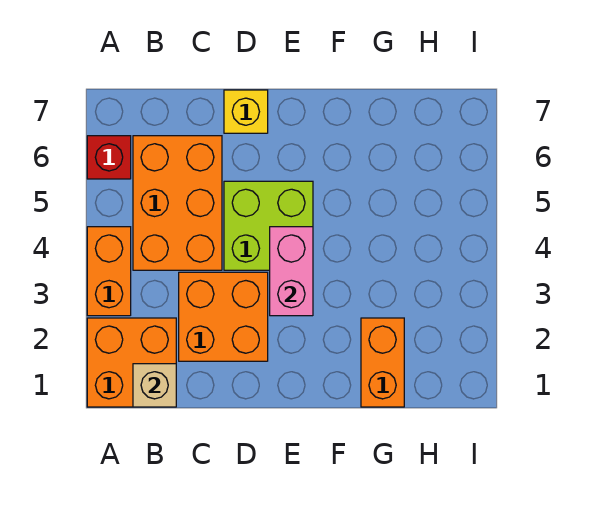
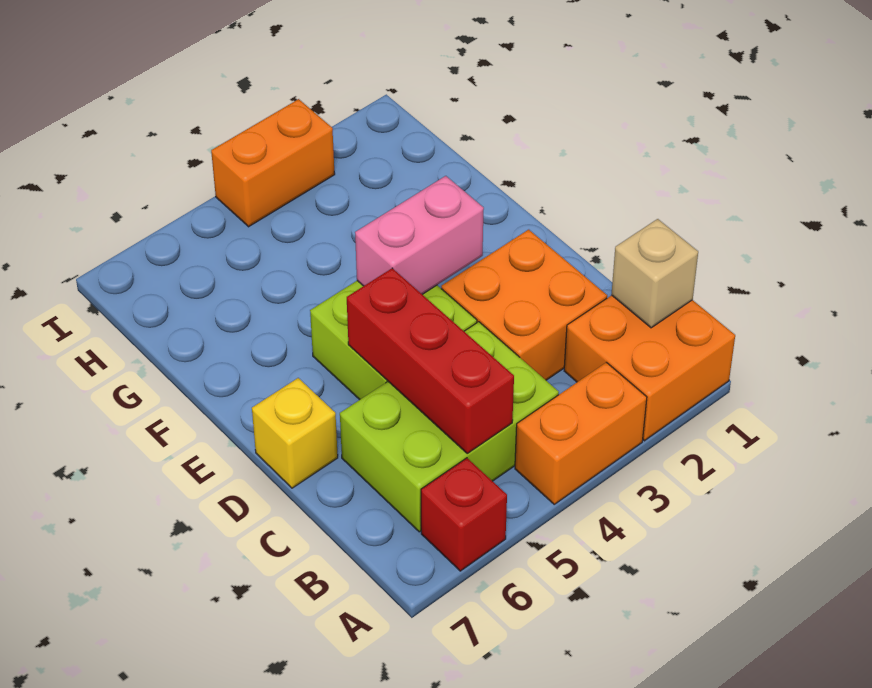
orange brick B4:C6 level 1 -> lime brick B4:C6 level 1
none -> red brick B5:D5 level 2
orange brick G1:G2 level 1 -> orange brick I3:I4 level 1

